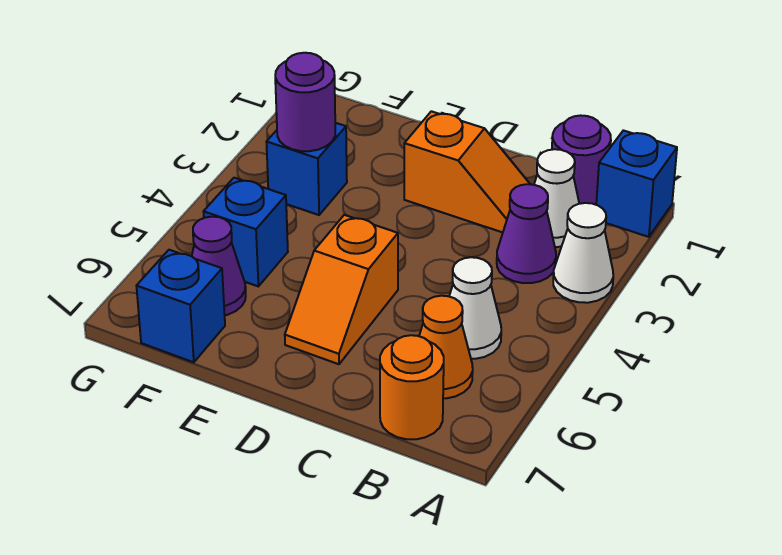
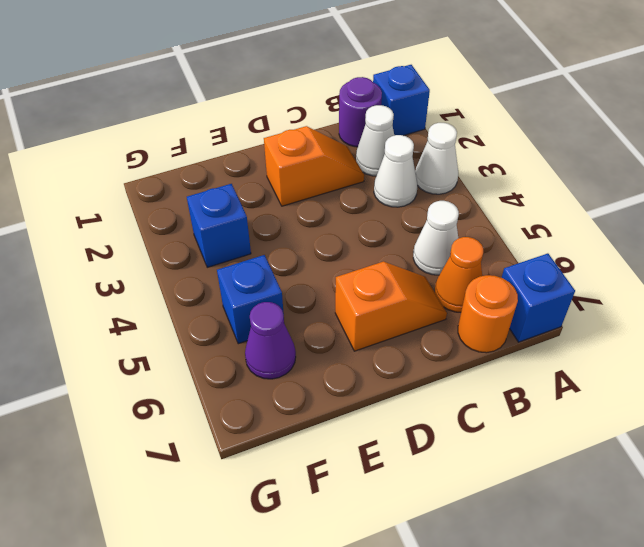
purple cone B3 level 1 -> white cone B3 level 1
orange slope D5:D6 level 1 top 5 -> orange slope C6:D6 level 1 top D
purple round brick F3 level 2 -> none
blue brick F7 level 1 -> blue brick A7 level 1

